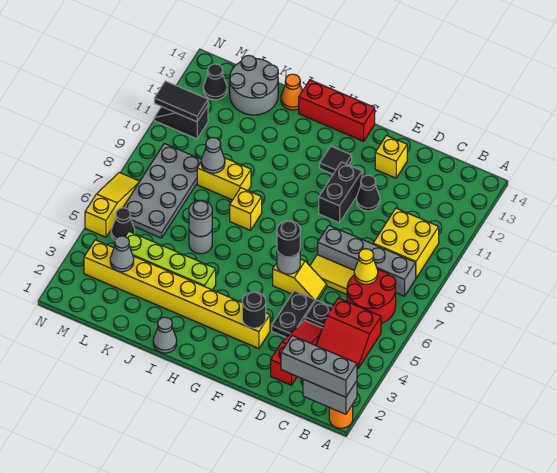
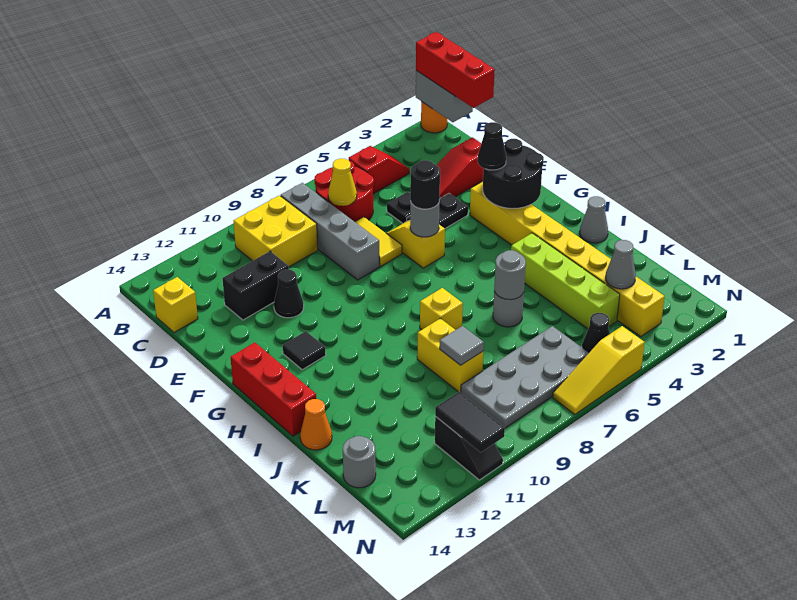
grey brick A1:C1 level 3 -> red brick A1:C1 level 3
red slope B4:C5 level 1 top 5 -> red slope B4:B5 level 1 top 5
yellow brick E13 level 1 -> yellow brick C14 level 1
black round brick F3 level 2 -> black round brick F2:G3 level 2
black brick F10:F11 level 1 -> black brick D11:D12 level 1
grey cone K9 level 2 -> grey tile K9 level 2
grey round brick K13:L14 level 1 -> grey round brick L14 level 1
black cone M13 level 1 -> black cone F3 level 3

